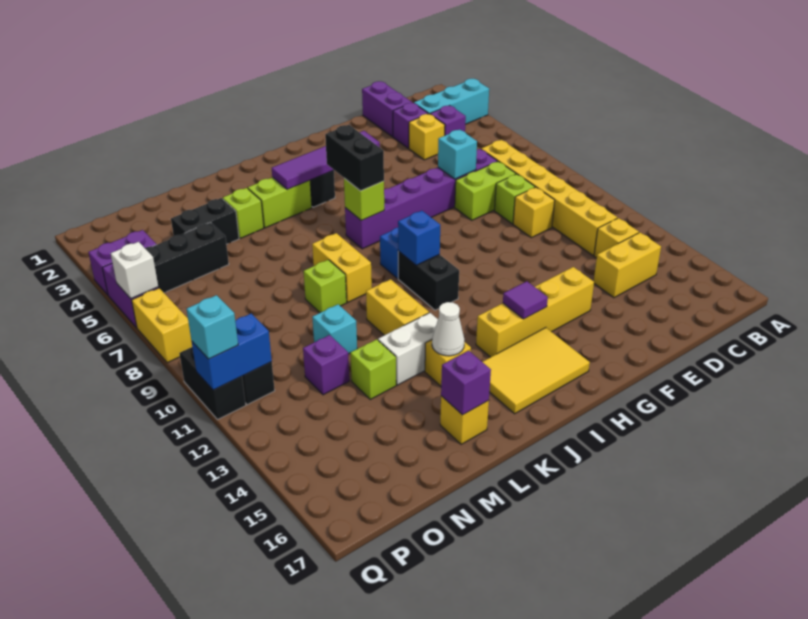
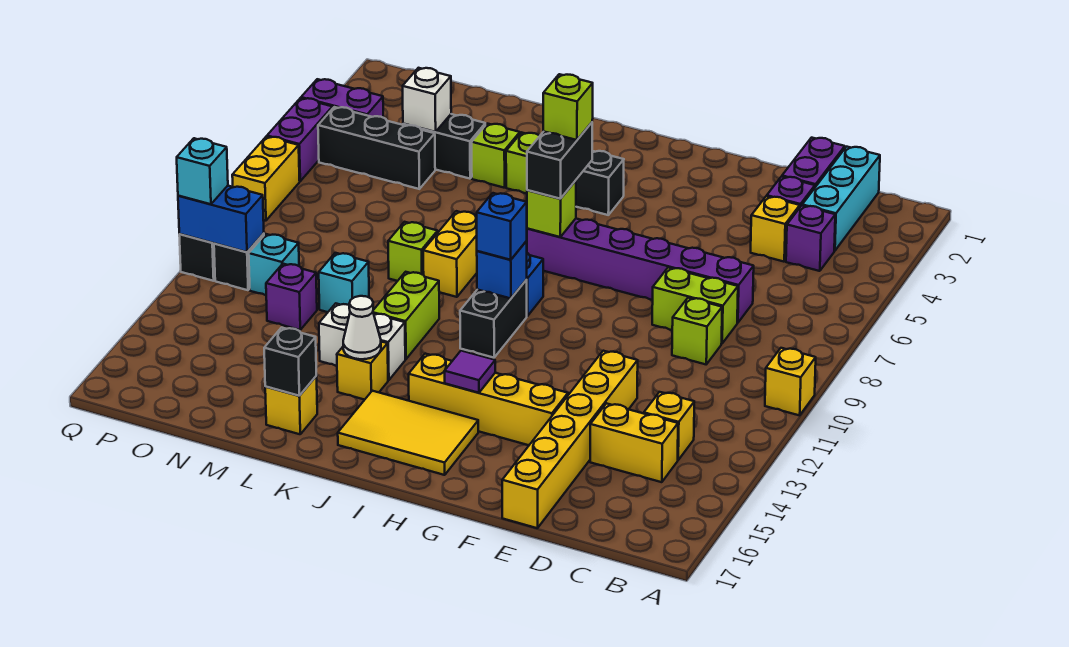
cyan brick A3:C3 level 1 -> cyan brick C1:C3 level 1
yellow brick C7:C12 level 1 -> yellow brick E12:E17 level 1
yellow brick D10 level 1 -> yellow brick A10 level 1
cyan brick E7 level 2 -> cyan brick O11 level 1
purple tile G4:J4 level 2 -> none
none -> blue brick I10 level 3
yellow brick K11:K12 level 1 -> lime brick K11:K12 level 1
purple brick L16 level 2 -> black brick L16 level 2
lime brick M13 level 1 -> lime brick I6 level 4
white brick Q6 level 2 -> white brick N4 level 2

